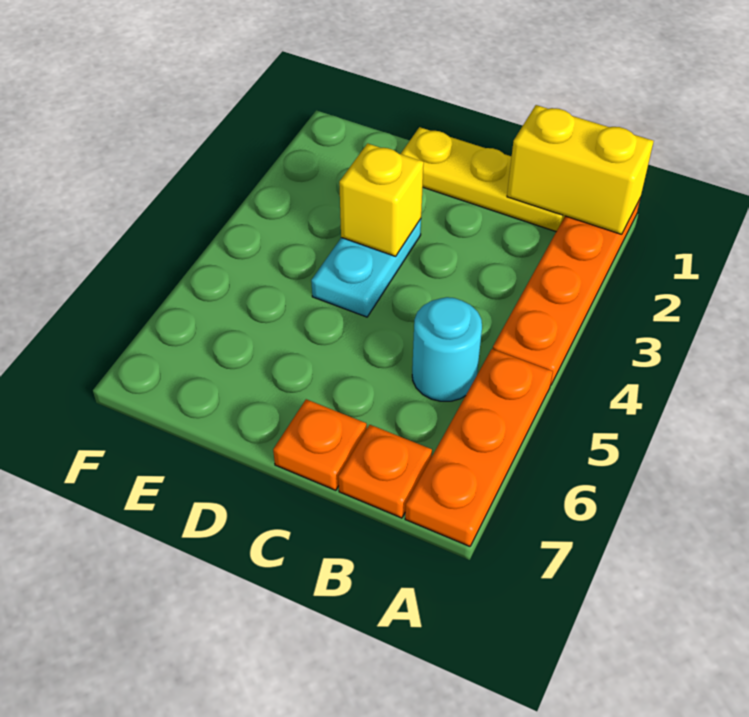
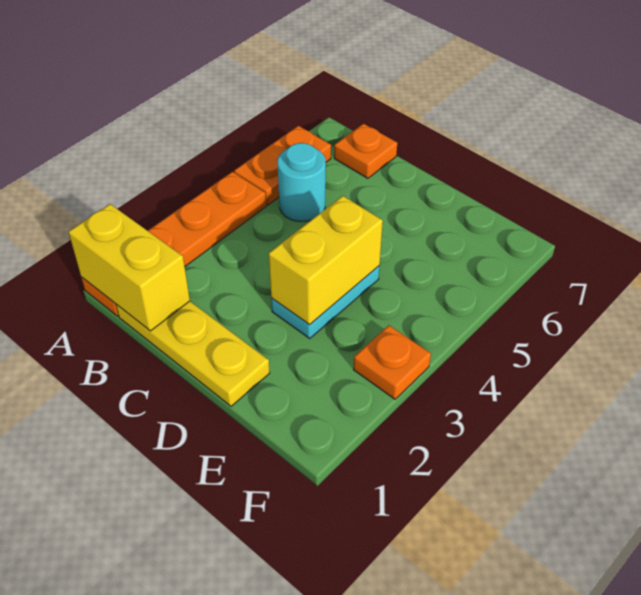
orange plate A5:A7 level 1 -> orange plate A5:A6 level 1
orange plate C7 level 1 -> orange plate F3 level 1
yellow brick D3 level 2 -> yellow brick D3:D4 level 2

